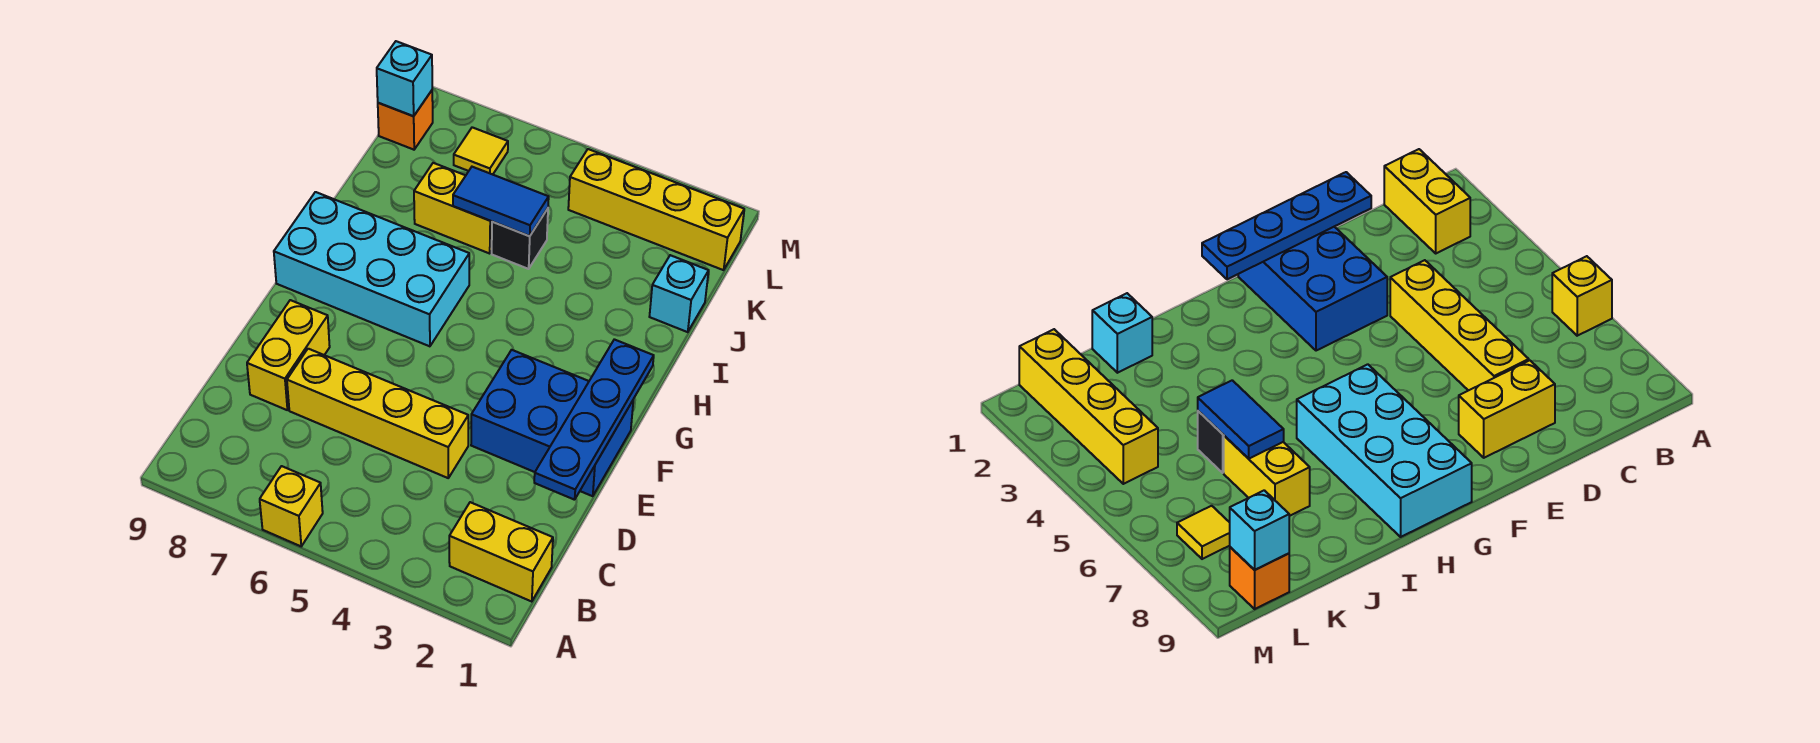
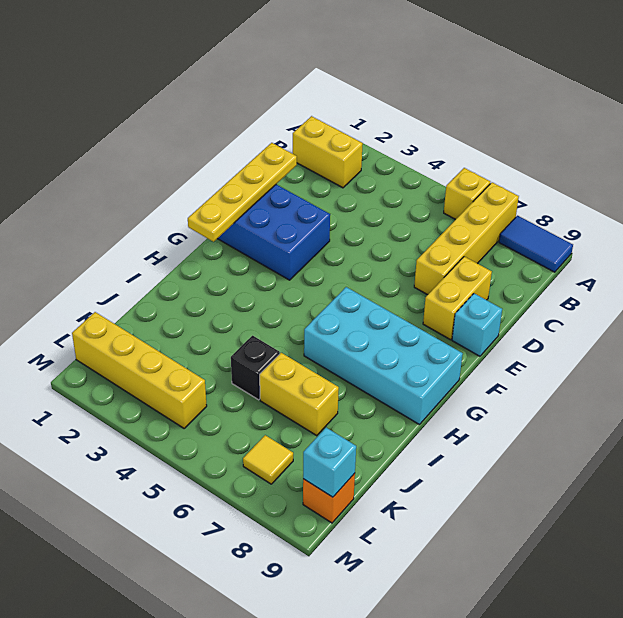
blue plate D1:G1 level 2 -> yellow plate D1:G1 level 2
yellow brick D4:D7 level 1 -> yellow brick A7:D7 level 1
cyan brick J1 level 1 -> cyan brick E9 level 1
blue tile J5:J6 level 2 -> blue tile A8:A9 level 1

